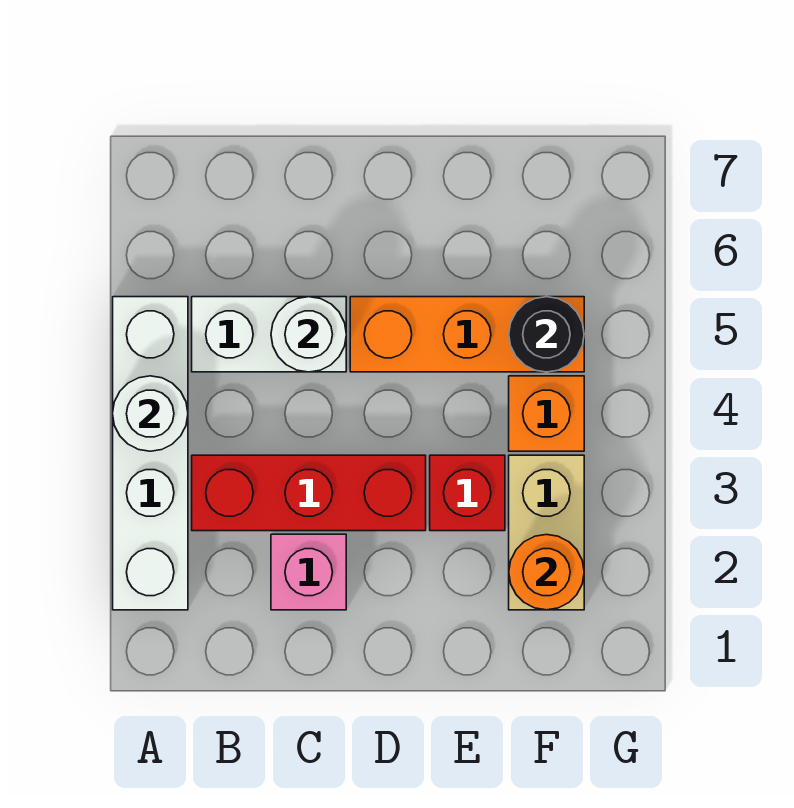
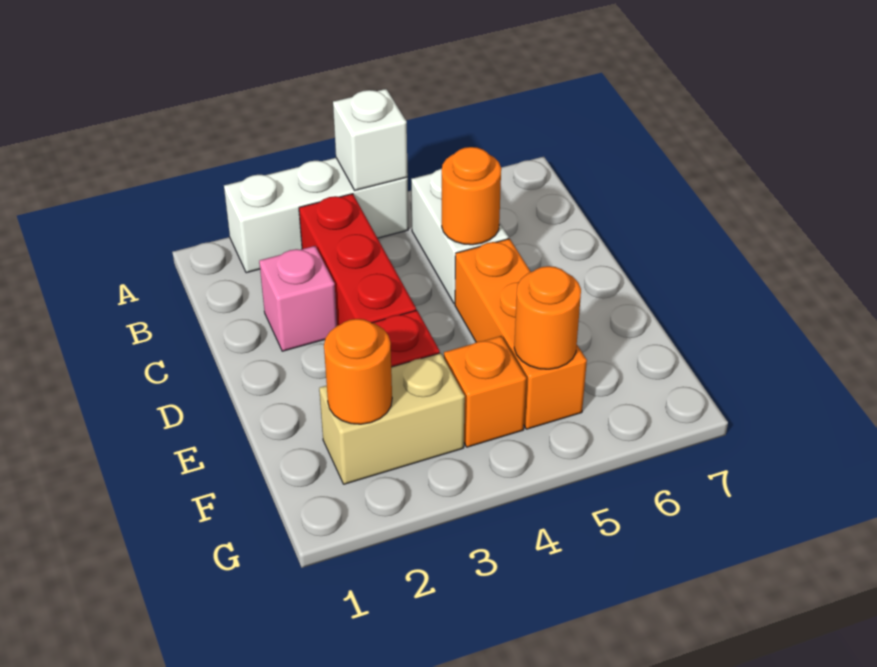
white brick A2:A5 level 1 -> white brick A2:A4 level 1
white round brick A4 level 2 -> white brick A4 level 2
white round brick C5 level 2 -> orange round brick C5 level 2
black round brick F5 level 2 -> orange round brick F5 level 2

